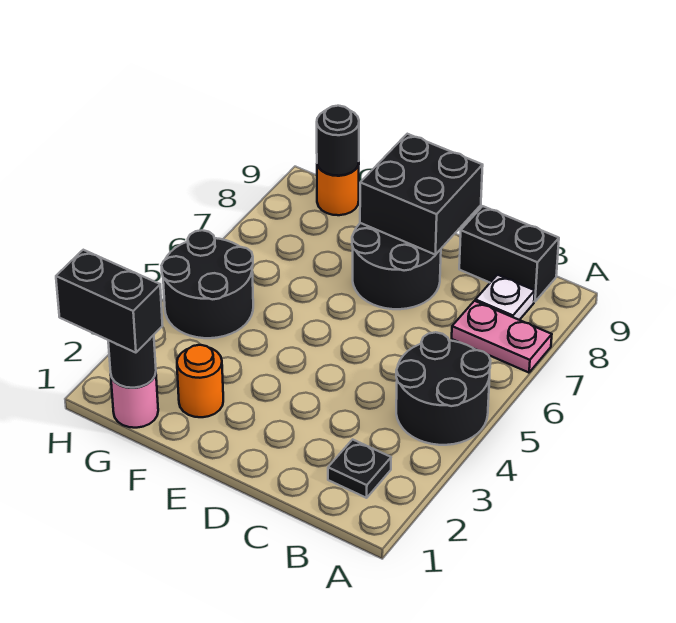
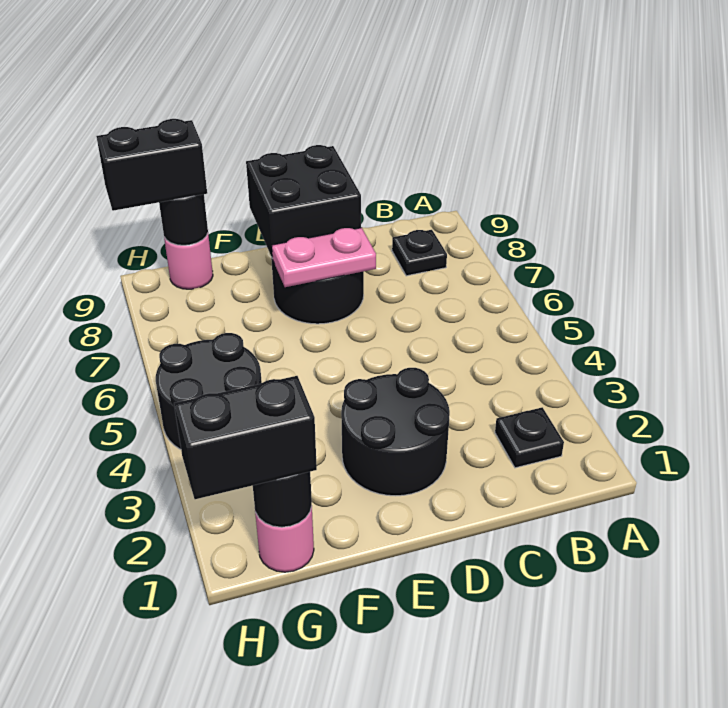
black round brick A4:B5 level 1 -> black round brick D2:E3 level 1
pink plate A7:B7 level 1 -> pink plate D7:E7 level 2
white plate B8 level 1 -> black plate B8 level 1
black brick B9:C9 level 1 -> black brick G9:H9 level 3
orange round brick F2 level 1 -> none
orange round brick G9 level 1 -> pink round brick G9 level 1

